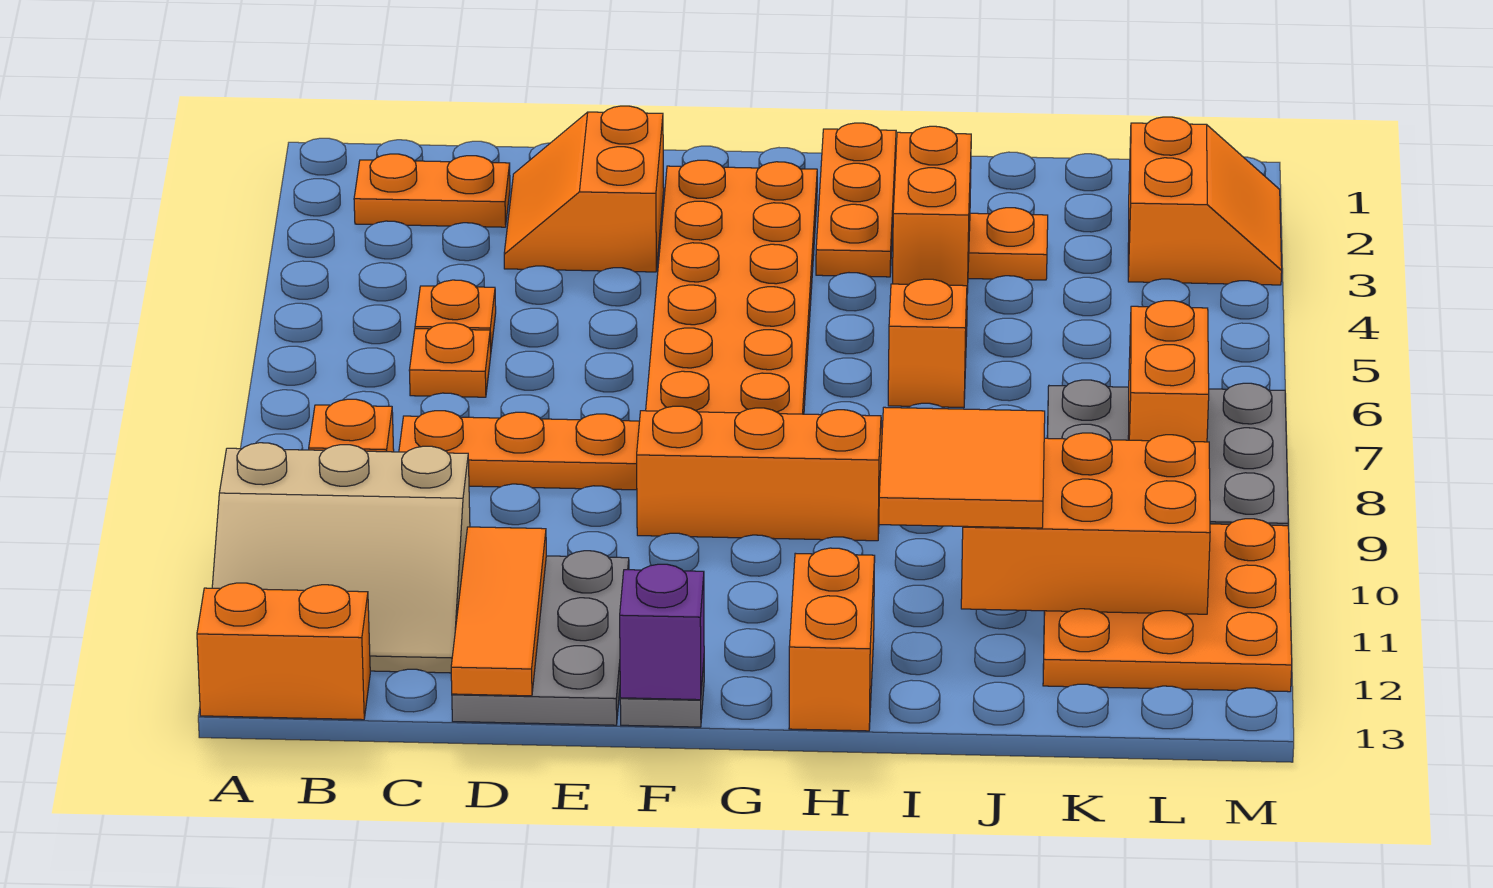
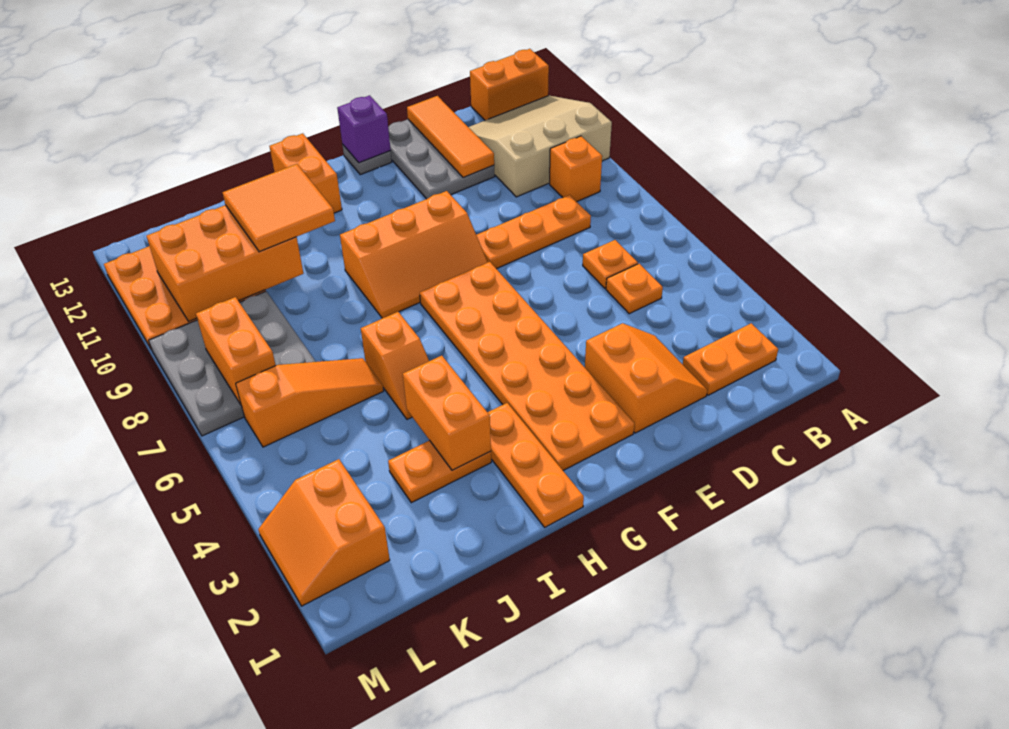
none -> orange slope J6:L6 level 1 top L

